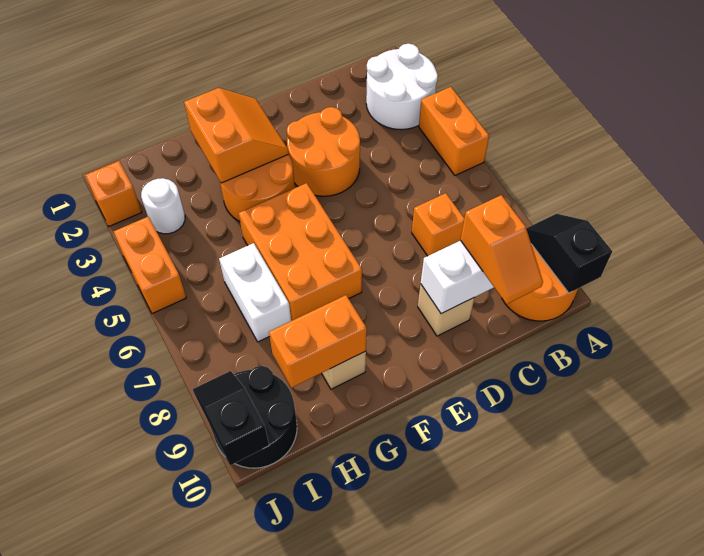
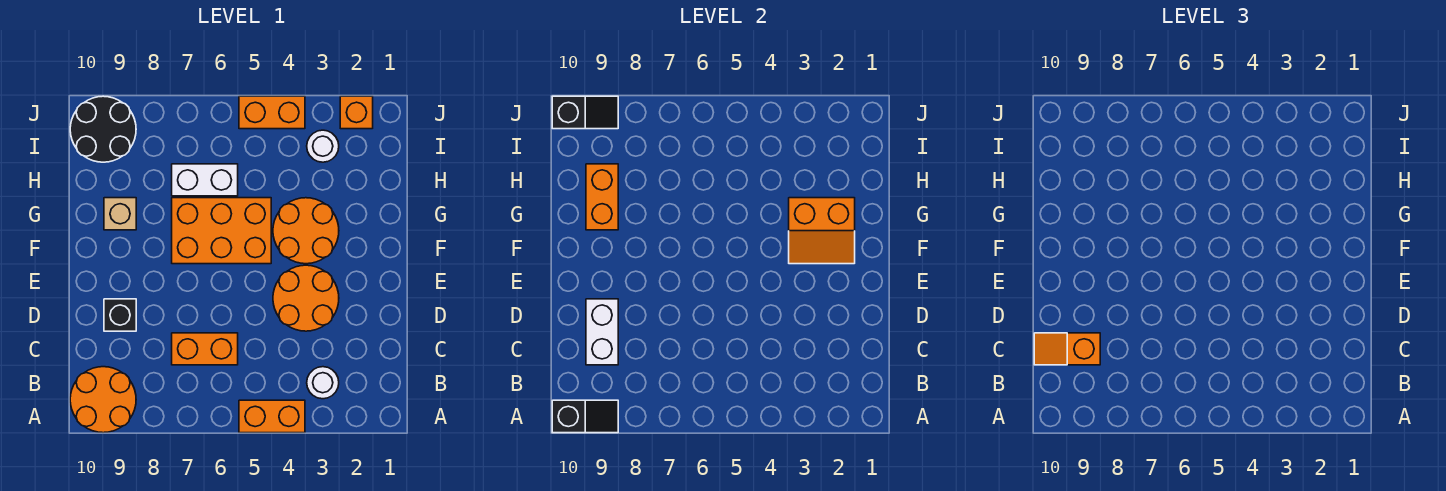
white round brick A2:B3 level 1 -> white round brick B3 level 1
orange brick C7 level 1 -> orange brick C6:C7 level 1
tan brick D9 level 1 -> black brick D9 level 1

